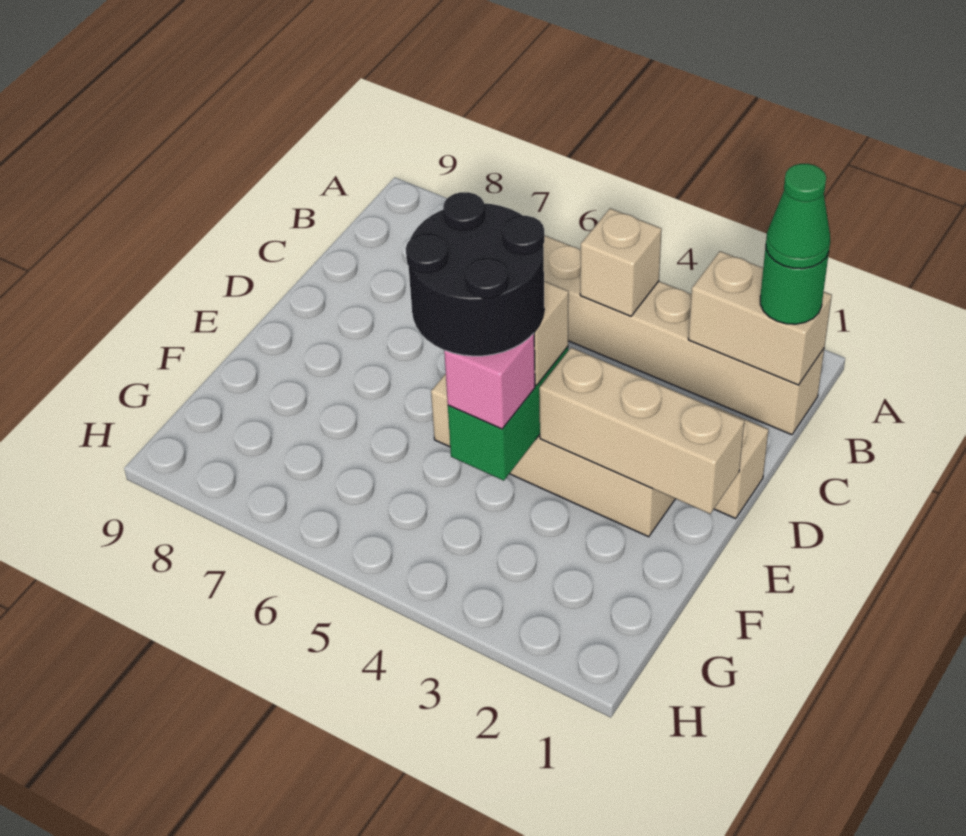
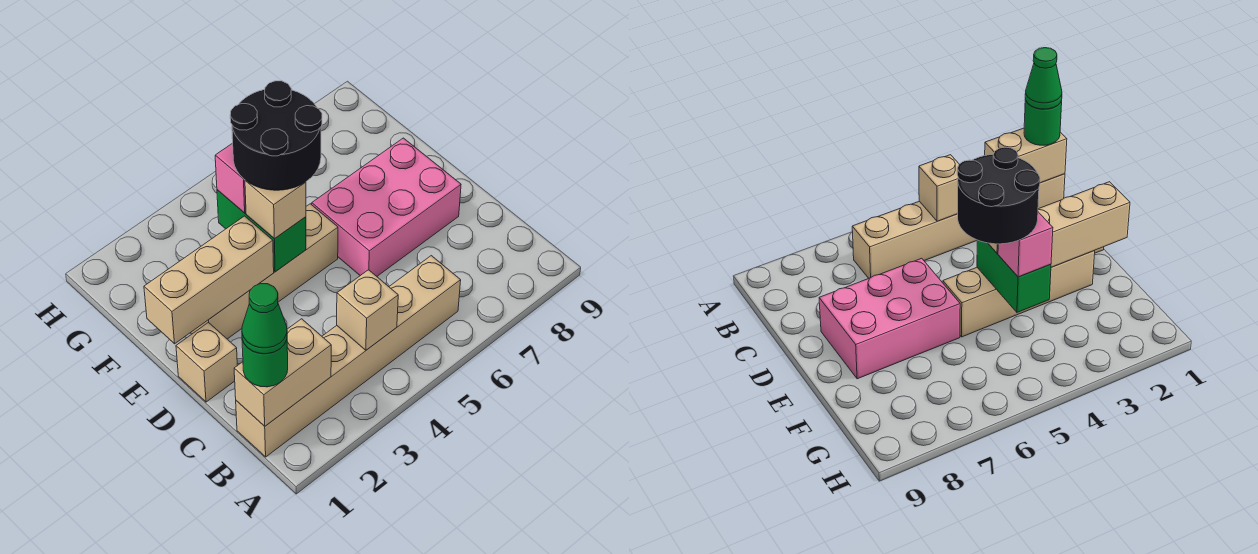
none -> pink brick D6:E8 level 1

